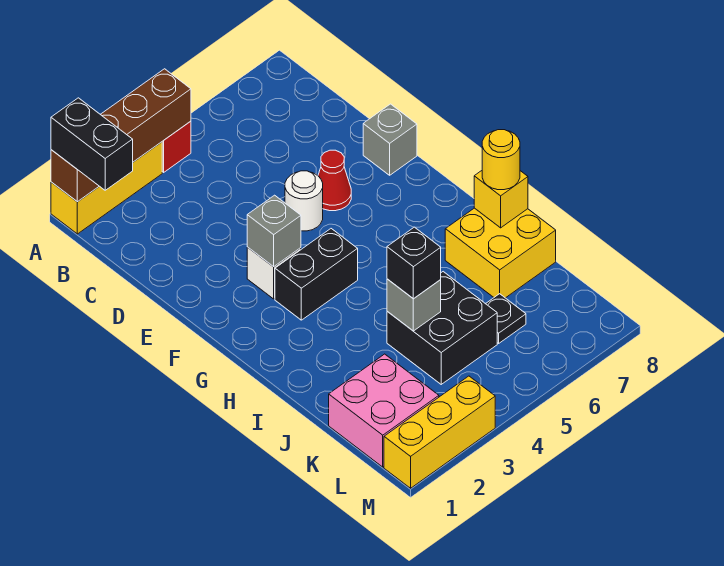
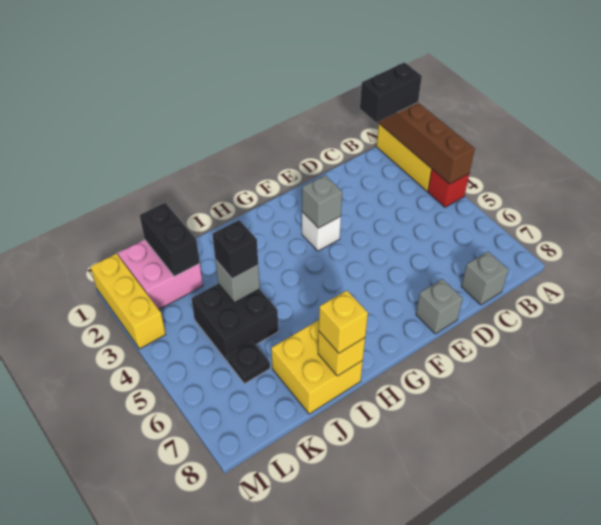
none -> grey brick C8 level 1
white round brick E5 level 1 -> none
red cone E6 level 1 -> none
black brick G3:G4 level 1 -> black brick K1:K2 level 2
yellow round brick I8 level 3 -> yellow brick I8 level 3

